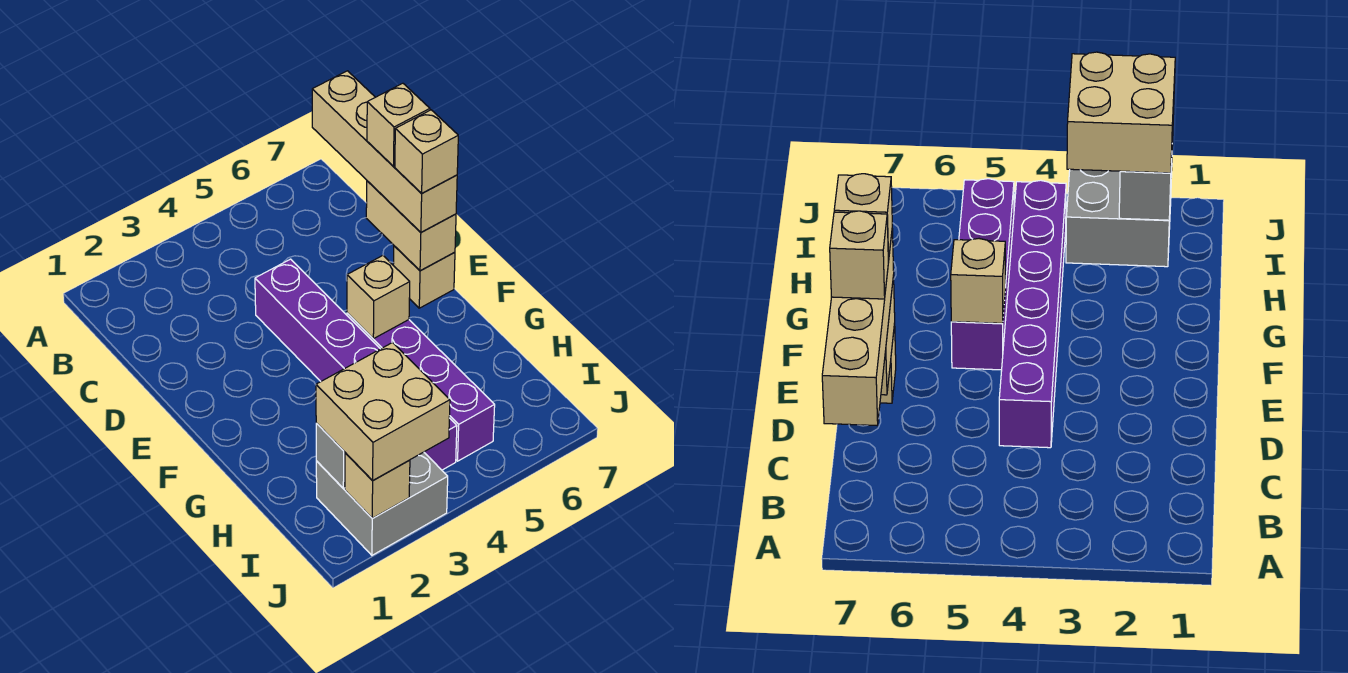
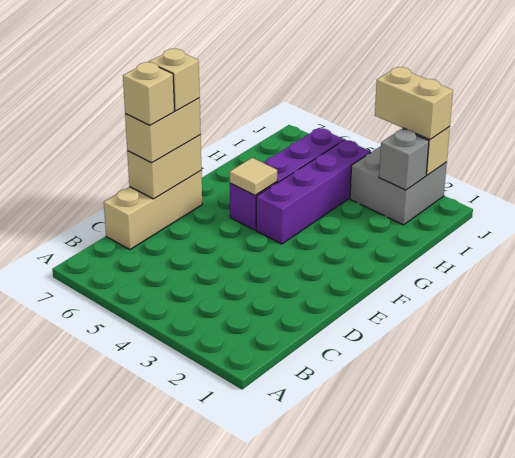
tan brick B7:E7 level 3 -> tan brick D7:E7 level 3
purple brick D4:I4 level 1 -> purple brick F4:I4 level 1
tan brick E7 level 1 -> tan brick C7:E7 level 1
tan brick F5 level 2 -> tan tile F5 level 2
tan brick I2:J3 level 3 -> tan brick J2:J3 level 3

